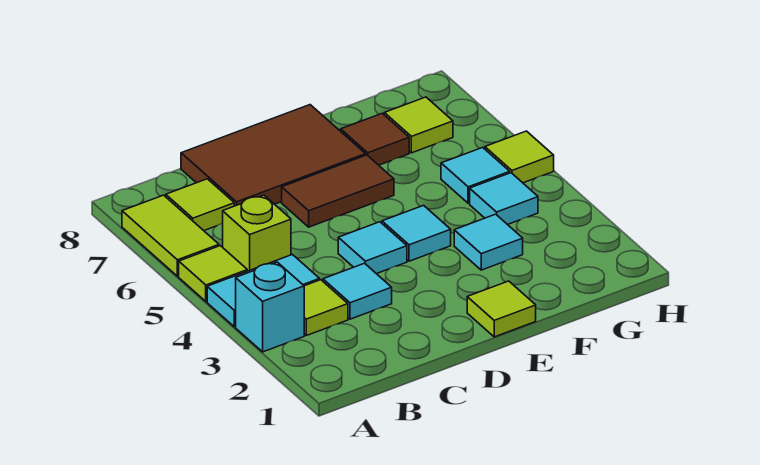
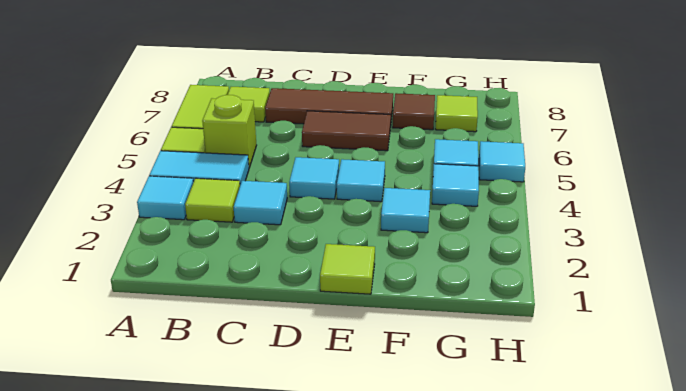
cyan brick A3 level 1 -> cyan tile A3 level 1
brown tile C7:E8 level 1 -> brown tile C7:E7 level 1
lime tile H5 level 1 -> cyan tile H5 level 1

